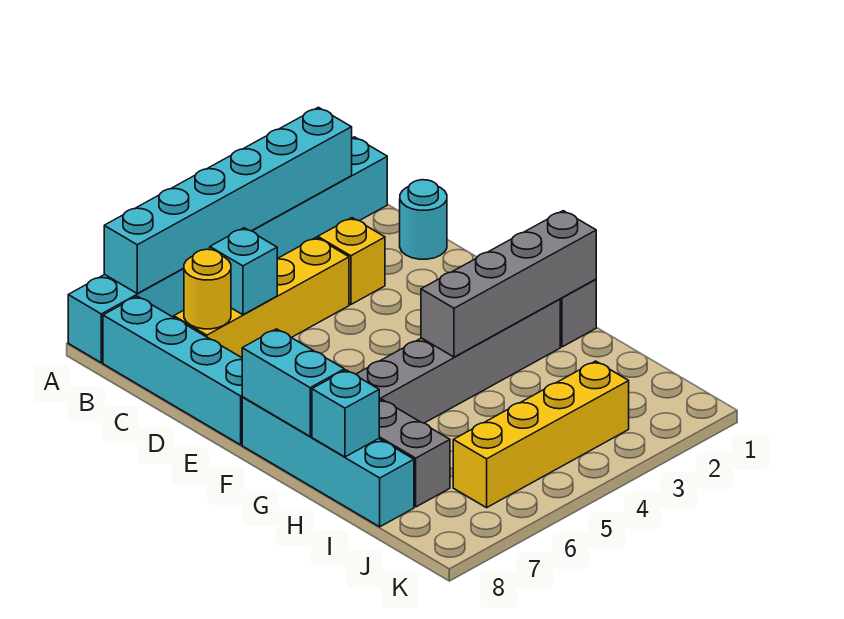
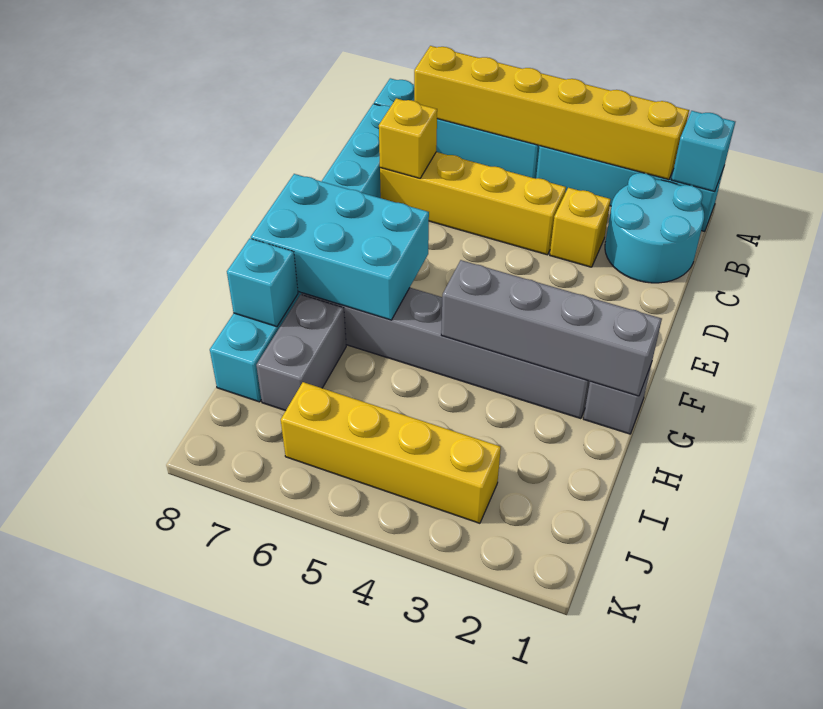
cyan brick A2:A7 level 2 -> yellow brick A2:A7 level 2
cyan round brick C1 level 1 -> cyan round brick B1:C2 level 1
cyan brick C6 level 2 -> cyan brick A1 level 2
yellow round brick C7 level 2 -> yellow brick C7 level 2
cyan brick F8:G8 level 2 -> cyan brick F6:G8 level 2

